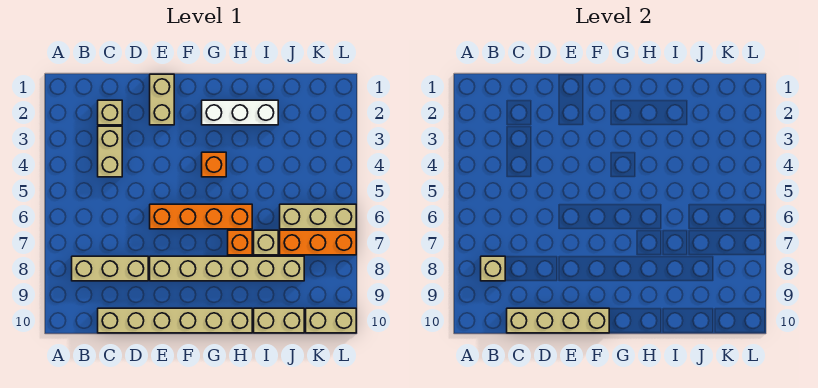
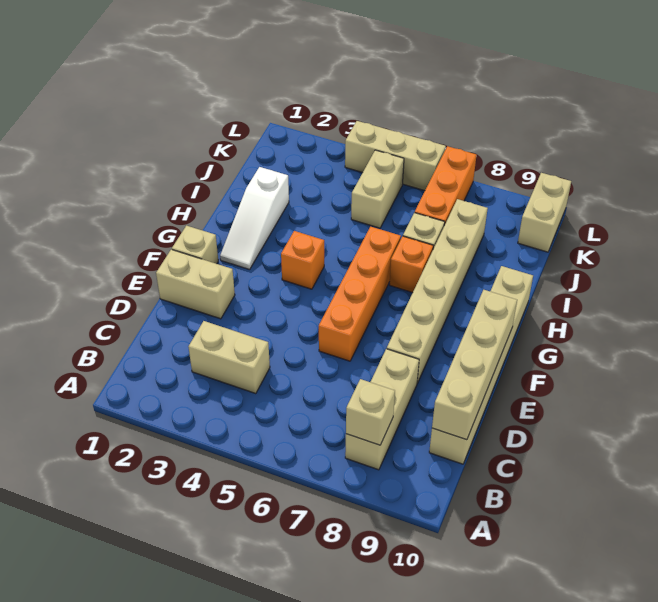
tan brick C2 level 1 -> tan brick F1 level 1
white brick G2:I2 level 1 -> white slope G2:I2 level 1 top I
tan brick I10:J10 level 1 -> tan brick J5:K5 level 1
tan brick J6:L6 level 1 -> tan brick L4:L6 level 1

